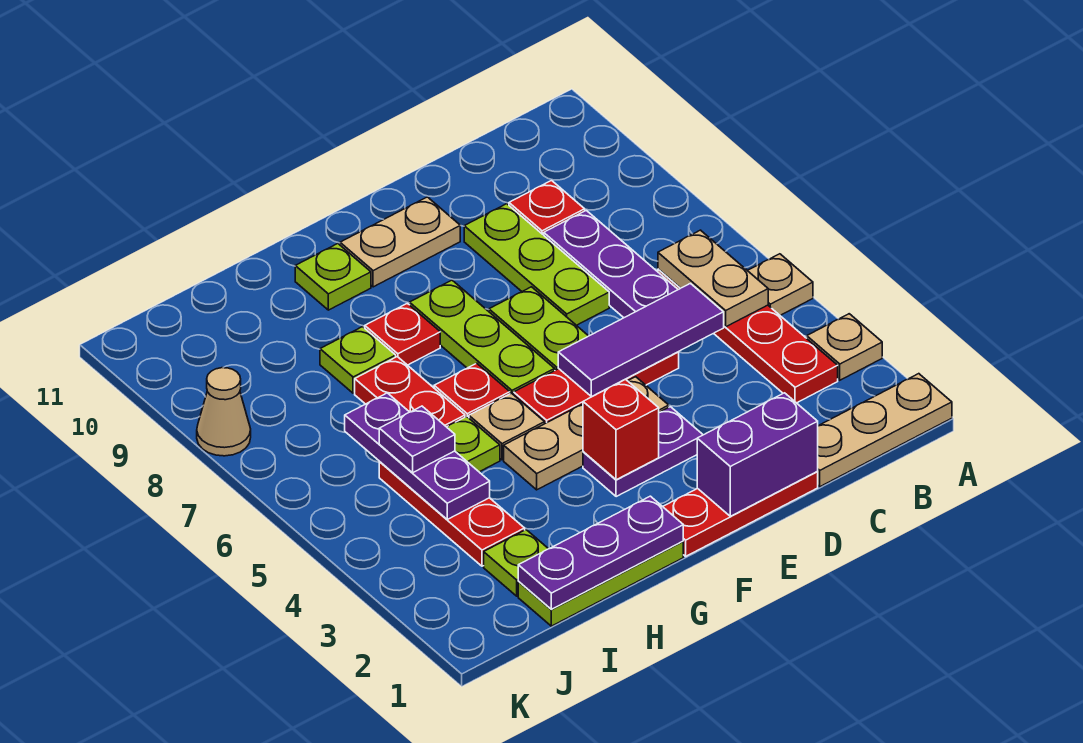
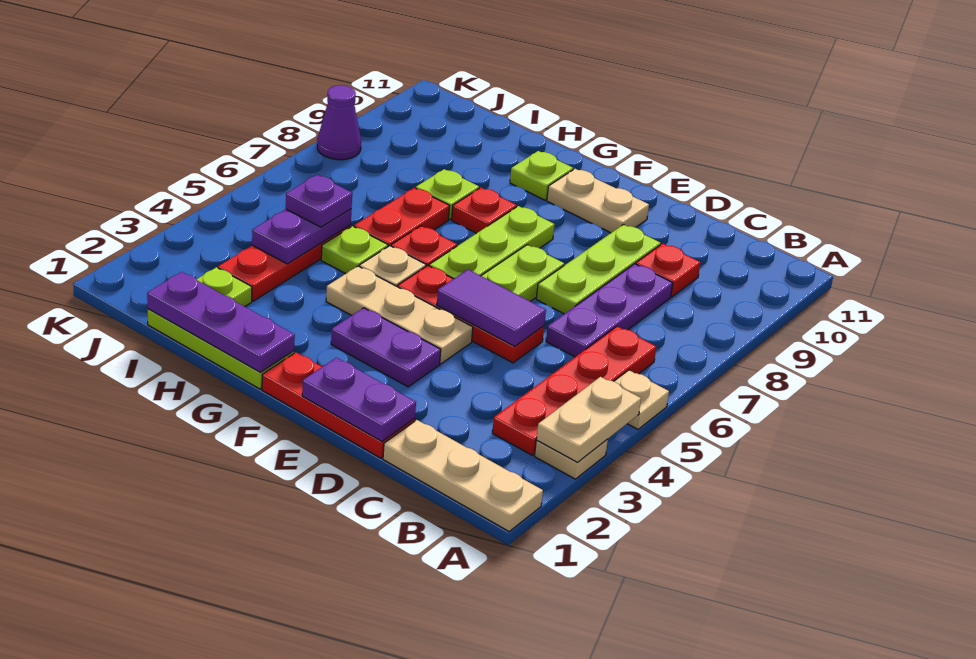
tan plate B5:B6 level 2 -> tan plate A3:A4 level 2
purple tile C5:E5 level 2 -> purple tile D5:E5 level 2
purple brick D1:E1 level 2 -> purple plate D1:E1 level 2
red brick F3 level 2 -> none
purple plate I4:I6 level 2 -> purple plate I4:I5 level 2
tan cone K8 level 1 -> purple cone K8 level 1

